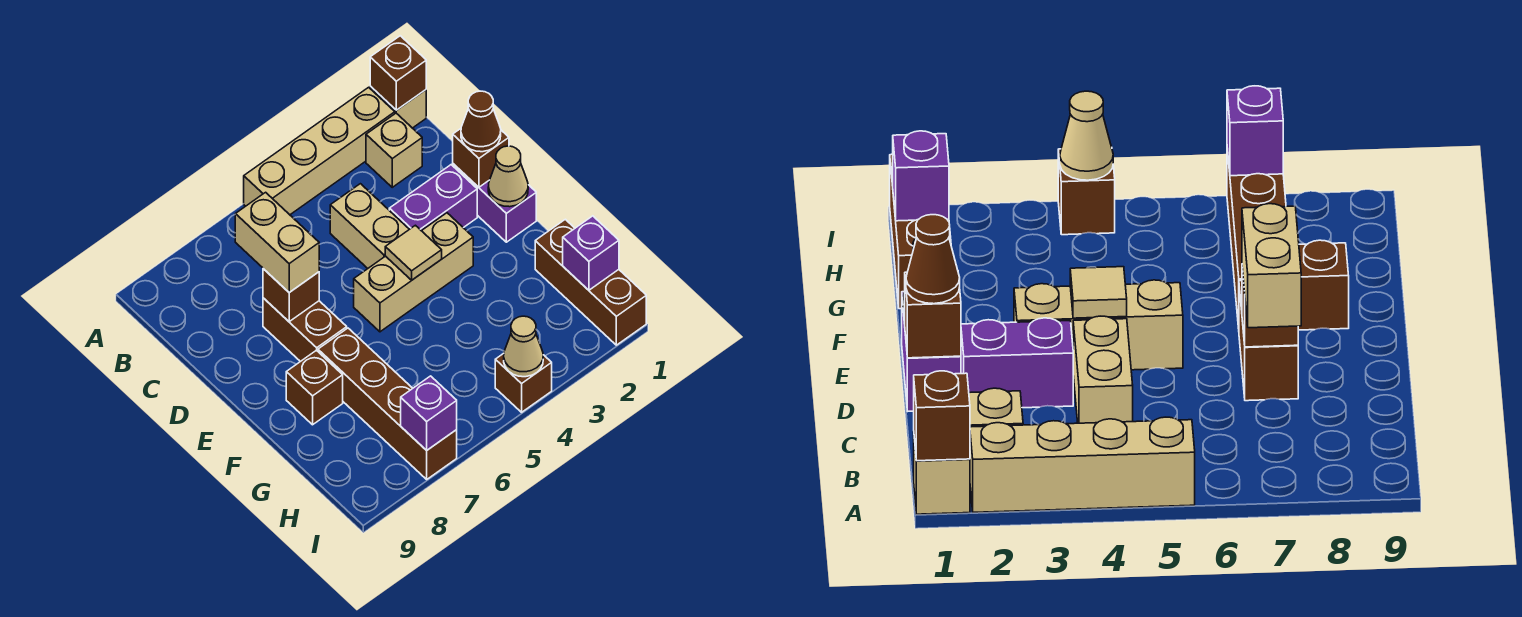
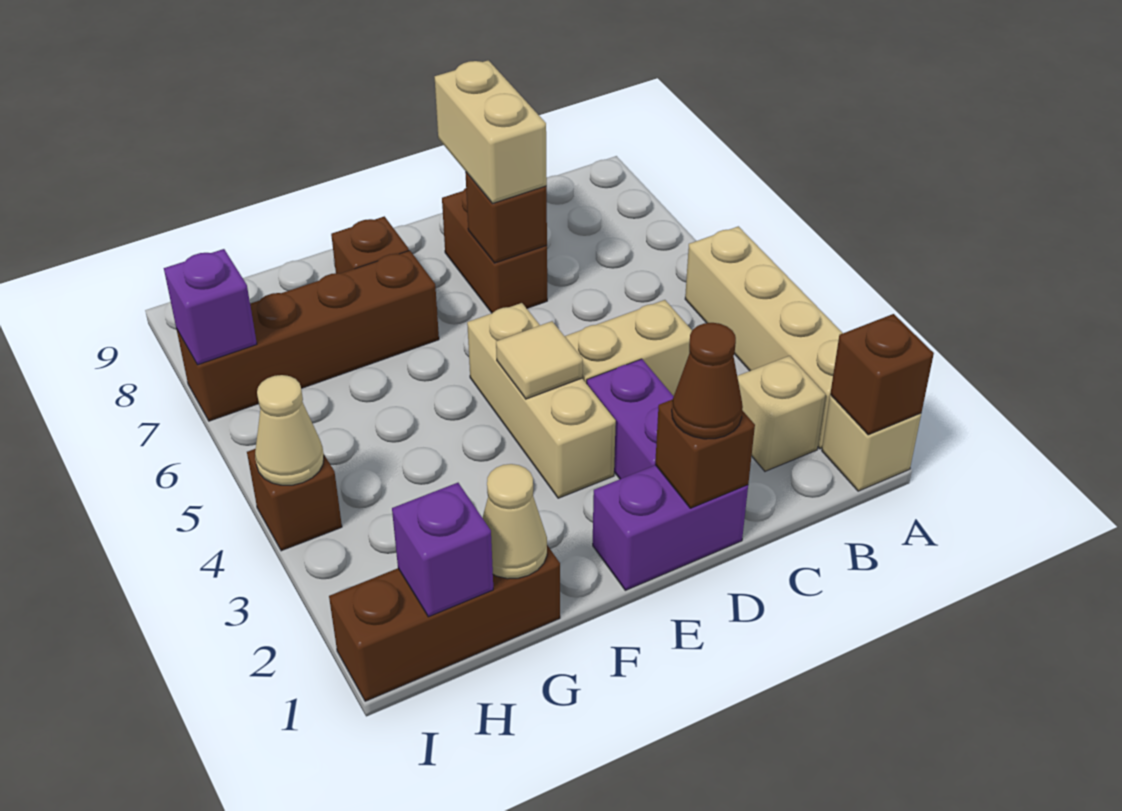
tan brick C7:D7 level 3 -> tan brick D7:D8 level 3
brown brick D7:E7 level 1 -> brown brick D7:D8 level 1
tan cone E1 level 2 -> tan cone G1 level 2

